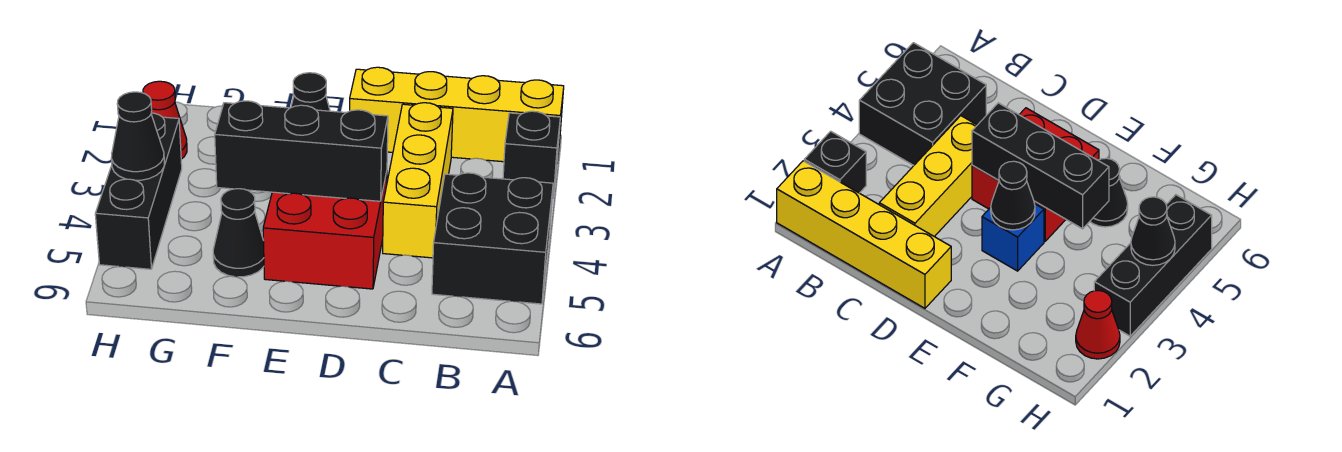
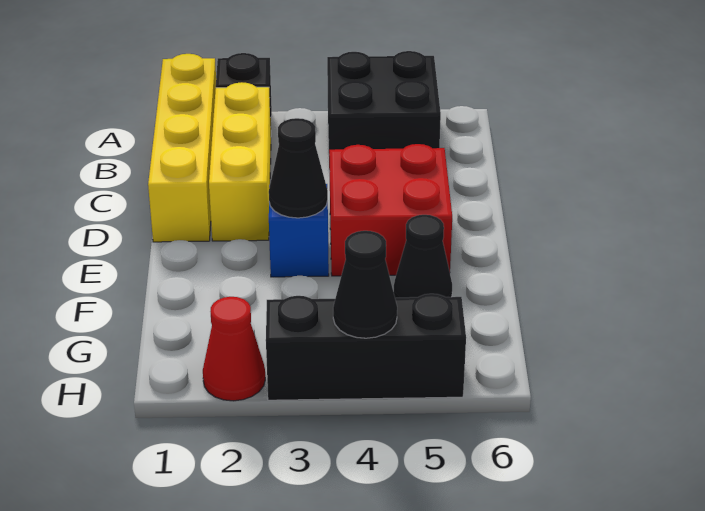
yellow brick C2:C4 level 1 -> yellow brick B2:D2 level 1
black brick D4:F4 level 2 -> none

